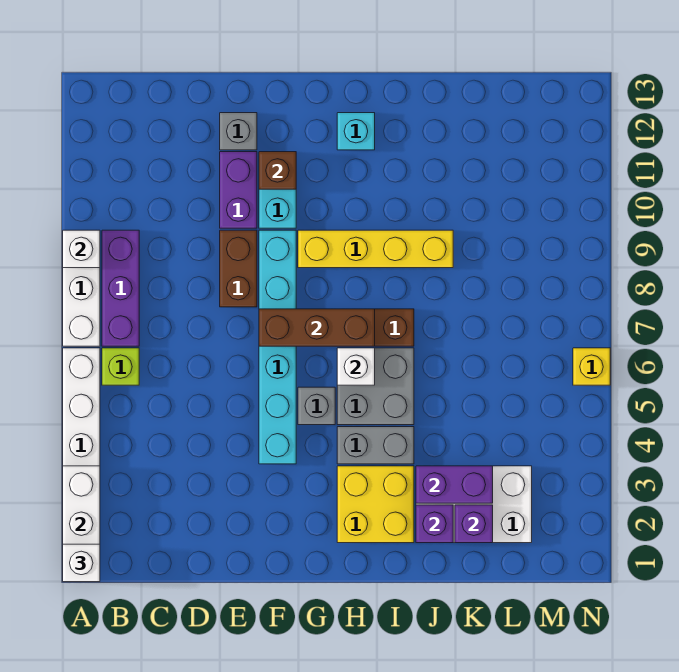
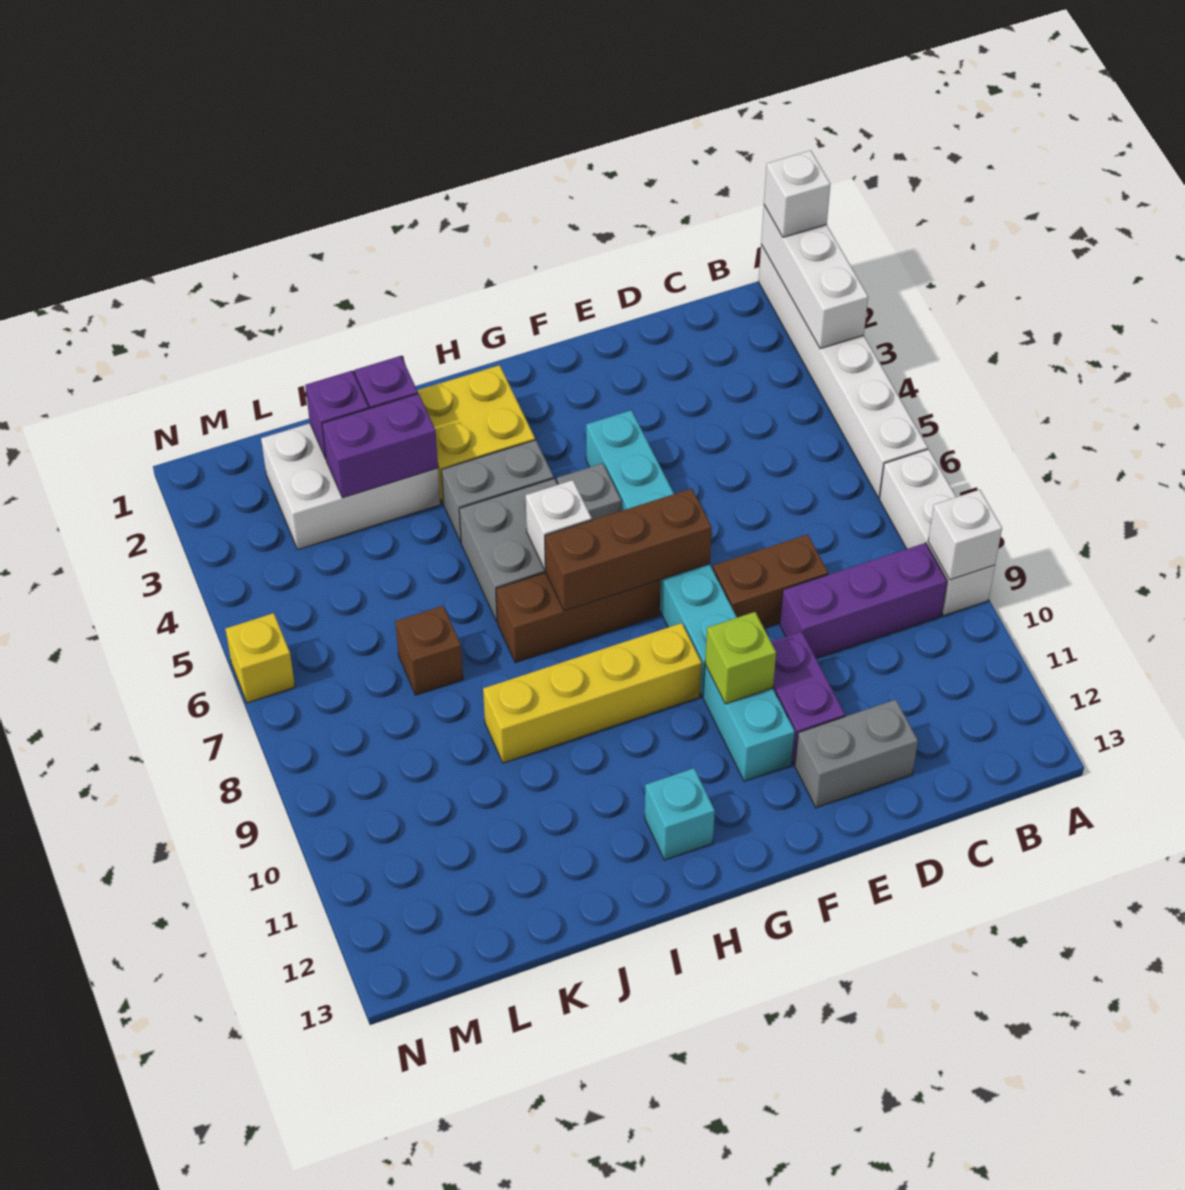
lime brick B6 level 1 -> lime brick F10 level 2
purple brick B7:B9 level 1 -> purple brick B9:D9 level 1
brown brick E8:E9 level 1 -> brown brick D8:E8 level 1
grey brick E12 level 1 -> grey brick D12:E12 level 1
brown brick F11 level 2 -> brown brick K7 level 1

